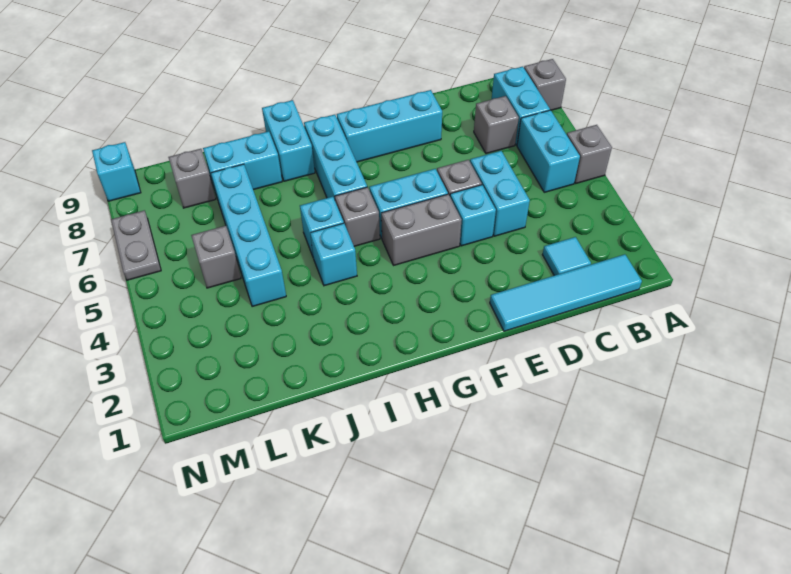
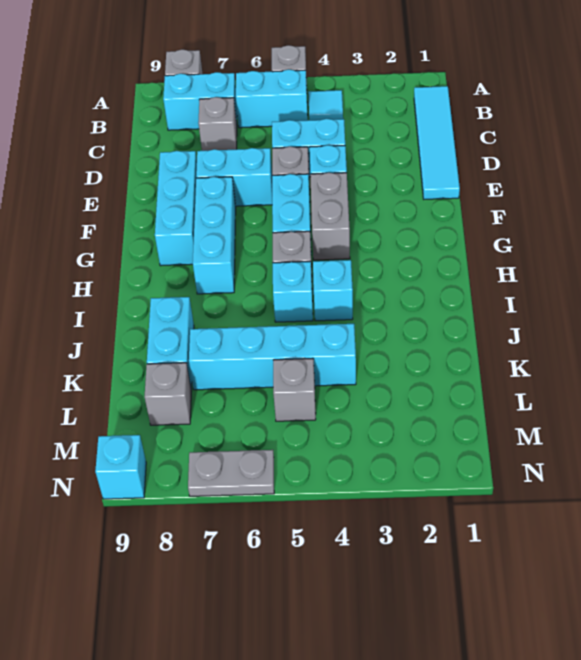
cyan tile C2 level 1 -> cyan tile B4 level 1
cyan brick H6:H8 level 1 -> cyan brick F7:H7 level 1
cyan brick I8:I9 level 1 -> cyan brick E6:E7 level 1

